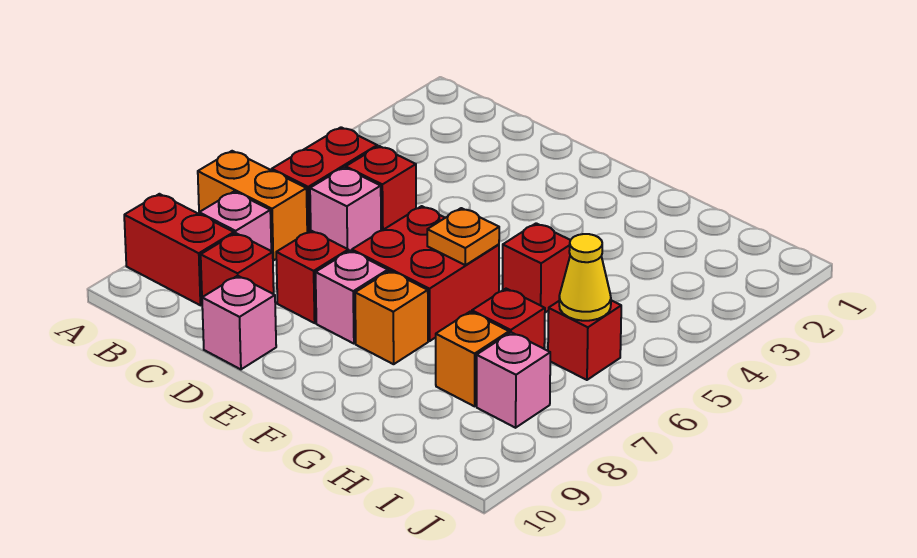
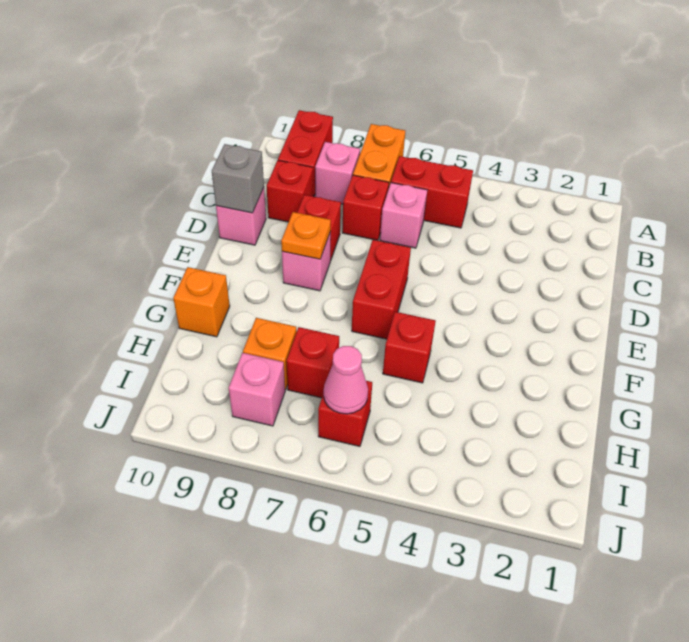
red brick C5 level 1 -> red brick C7 level 1
none -> grey brick D10 level 2
red brick E6:F7 level 1 -> red brick E6:F6 level 1
orange plate F6 level 2 -> orange plate E8 level 2
orange brick F8 level 1 -> orange brick G10 level 1
yellow cone I6 level 2 -> pink cone I6 level 2

